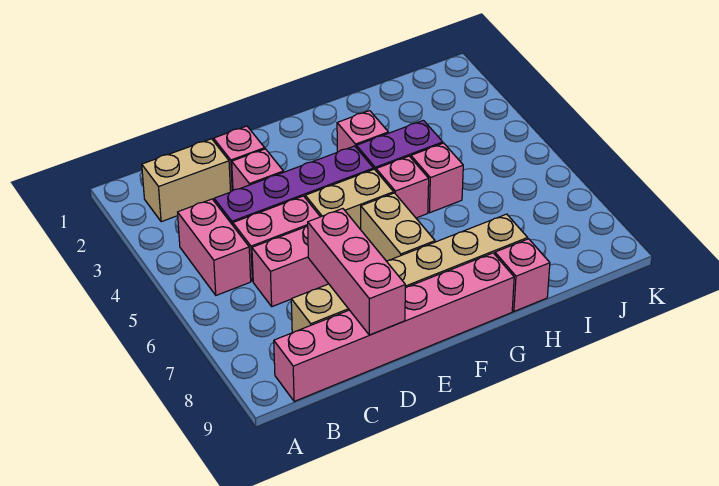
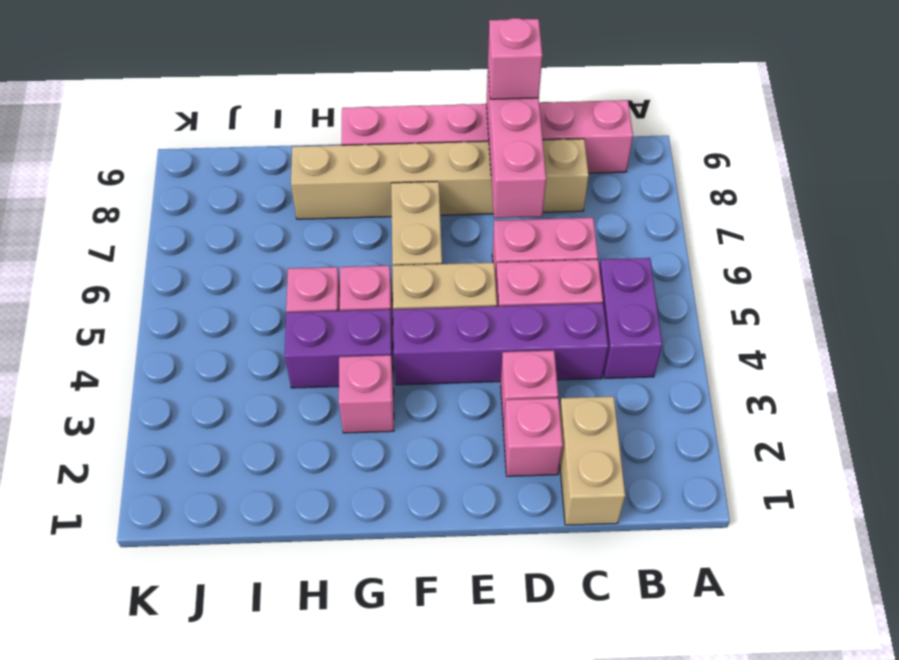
tan brick B2:C2 level 1 -> tan brick C1:C2 level 1
pink brick B4:B5 level 1 -> purple brick B4:B5 level 1
pink brick H9 level 1 -> pink brick D9 level 3

